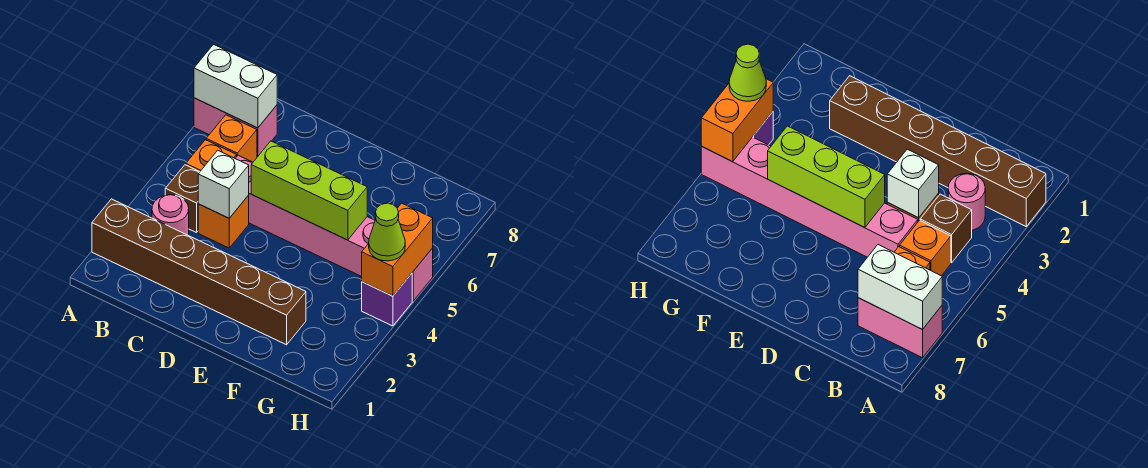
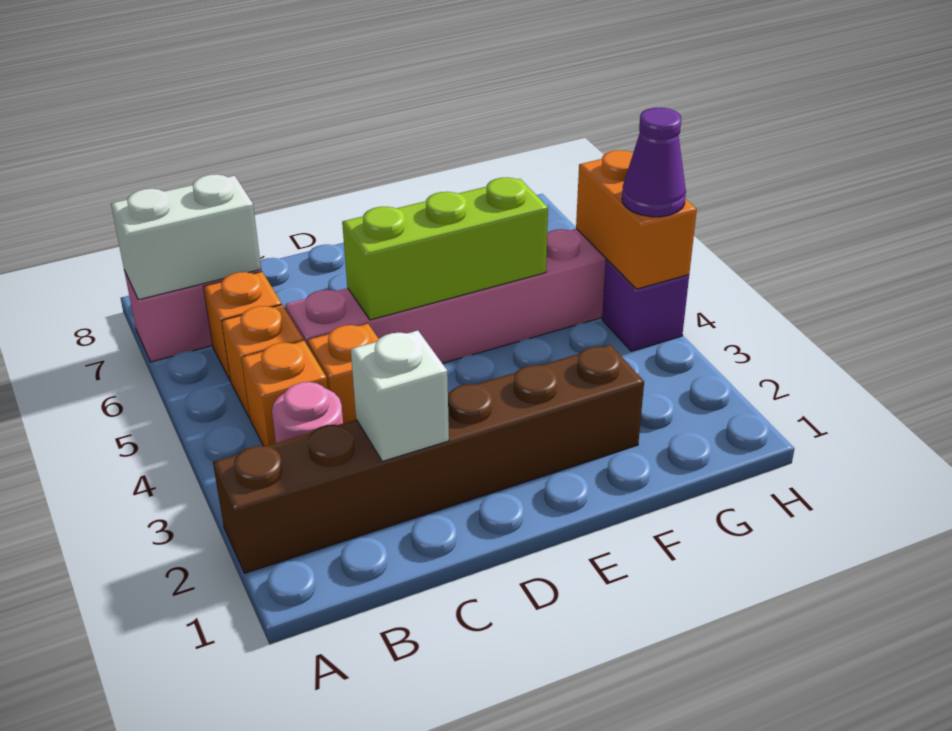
brown brick B4 level 1 -> orange brick B4 level 1
white brick C4 level 2 -> white brick C2 level 2
lime cone H4 level 3 -> purple cone H4 level 3

